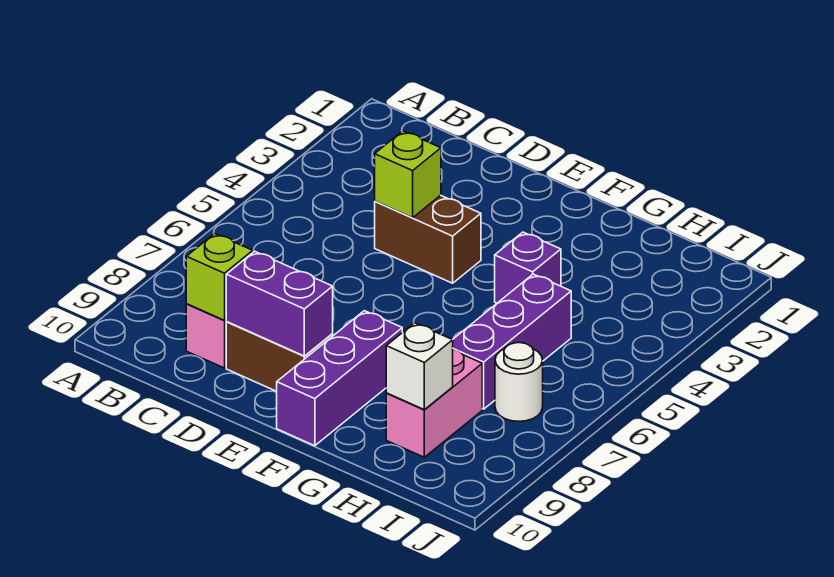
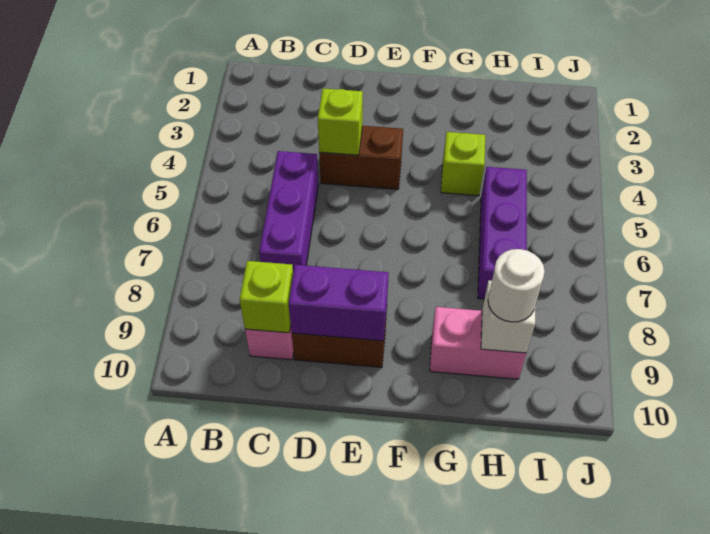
purple brick F8:F10 level 1 -> purple brick C5:C7 level 1
purple brick G4 level 1 -> lime brick G4 level 1
pink brick H8:H9 level 1 -> pink brick G9:H9 level 1
white round brick I7 level 1 -> white round brick H9 level 3

